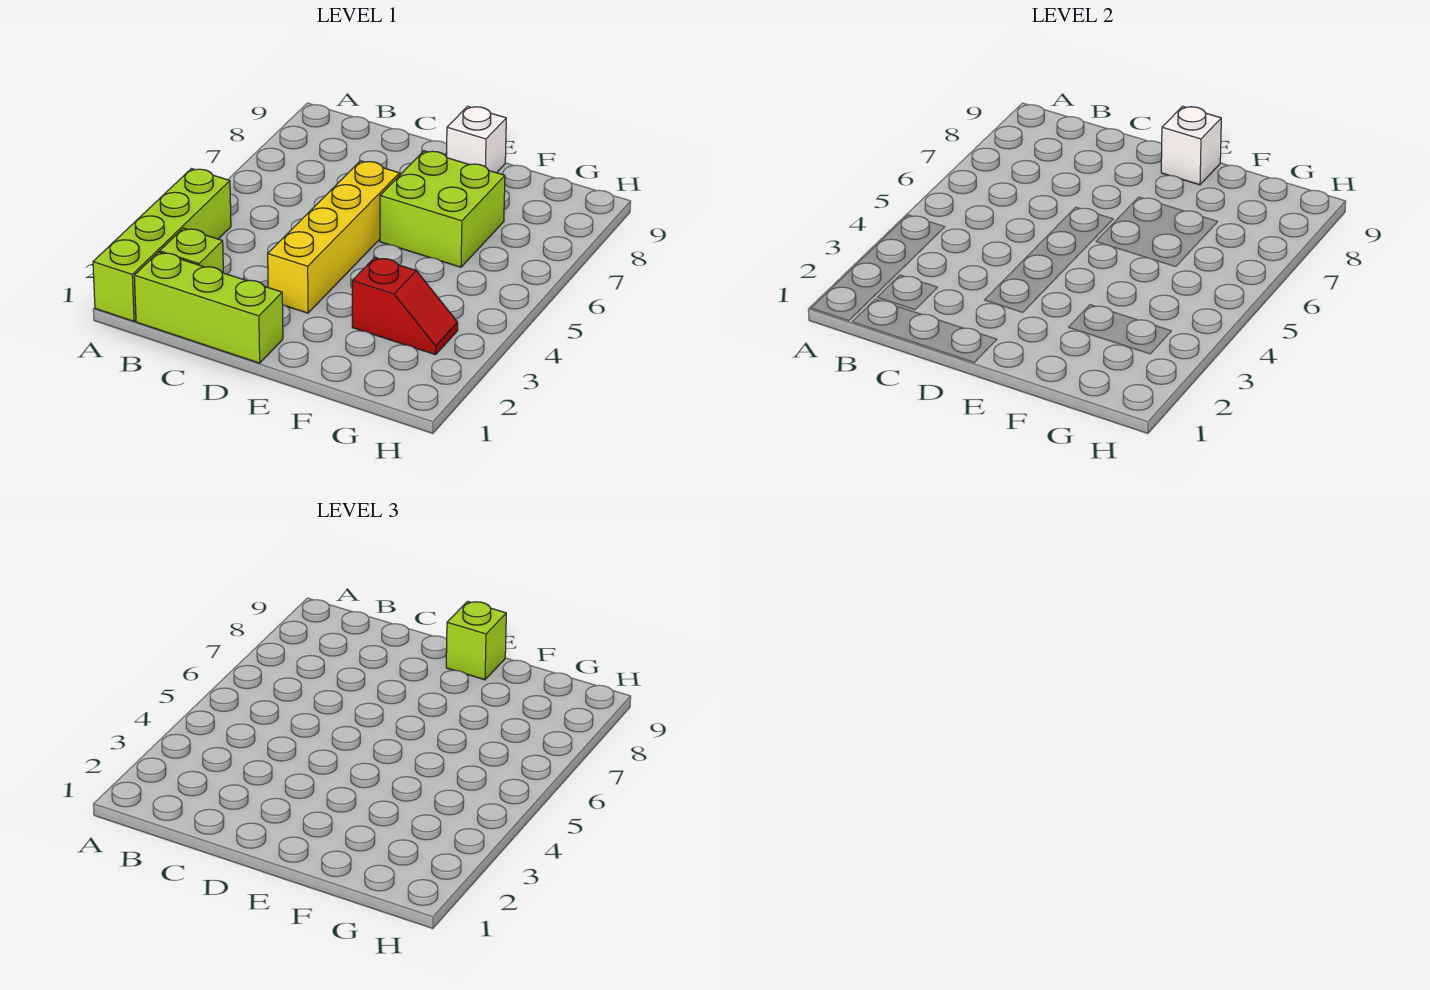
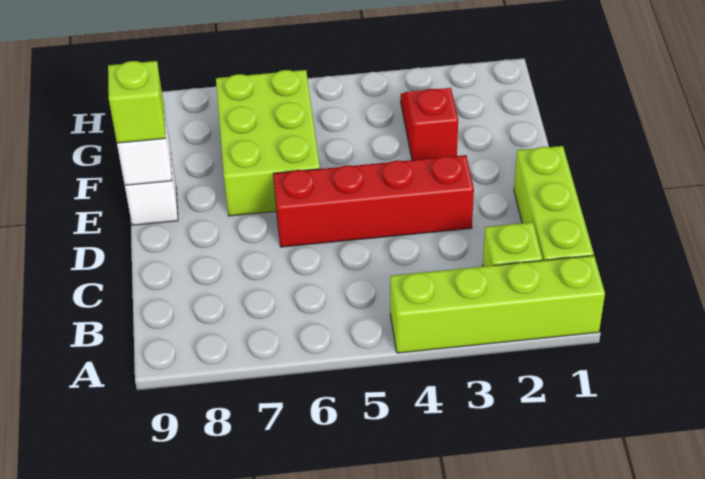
yellow brick D3:D6 level 1 -> red brick D3:D6 level 1
lime brick E6:F7 level 1 -> lime brick E6:G7 level 1

